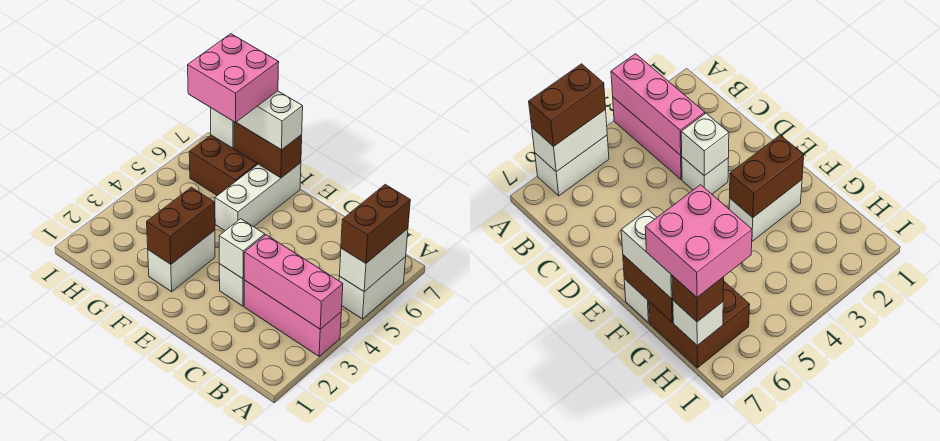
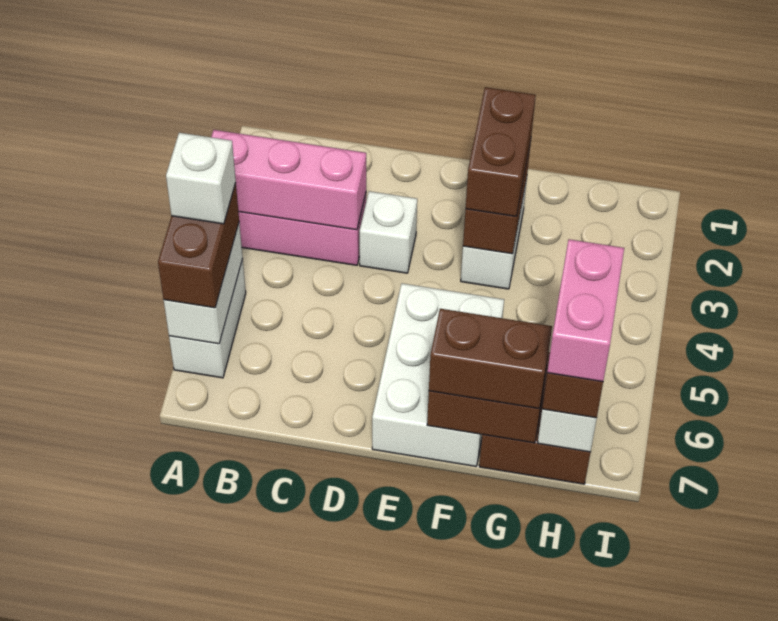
white brick D3 level 2 -> white brick A5 level 4
none -> brown brick F2:F3 level 3
white brick F5:F7 level 1 -> white brick E5:F7 level 1
white brick F7:G7 level 3 -> brown brick F7:G7 level 3
pink brick G6:H7 level 4 -> pink brick H6:H7 level 4

